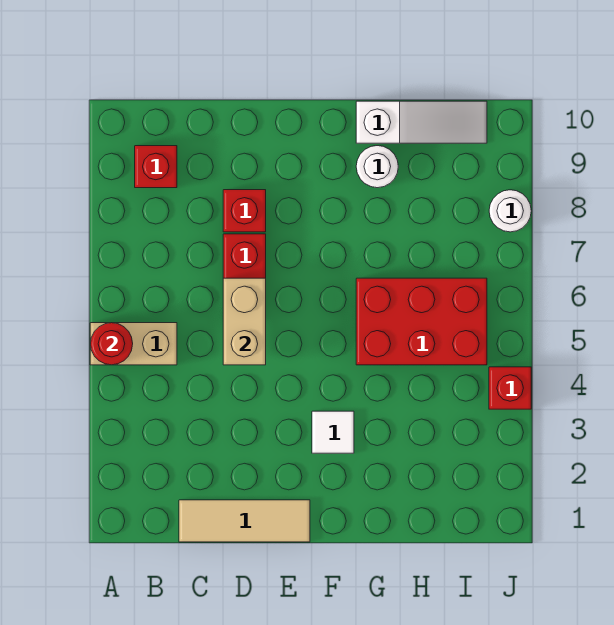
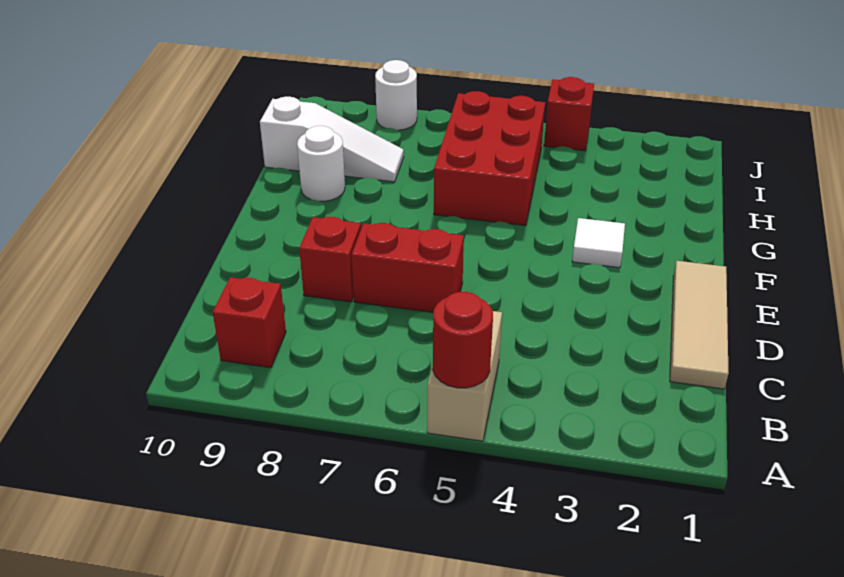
tan brick D5:D6 level 2 -> none
white slope G10:I10 level 1 top G -> white slope H8:H10 level 1 top 10

